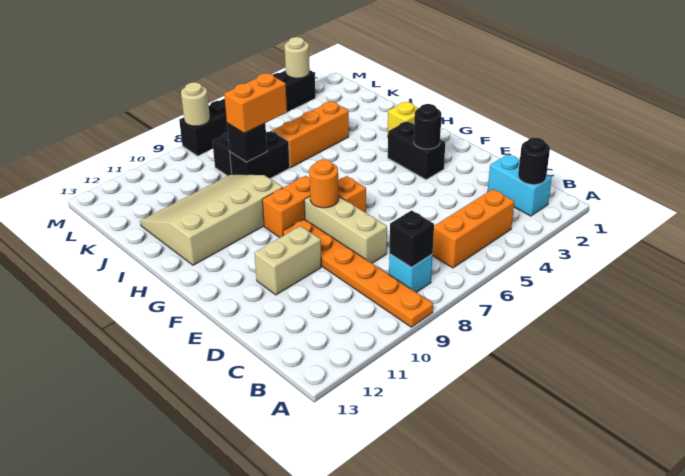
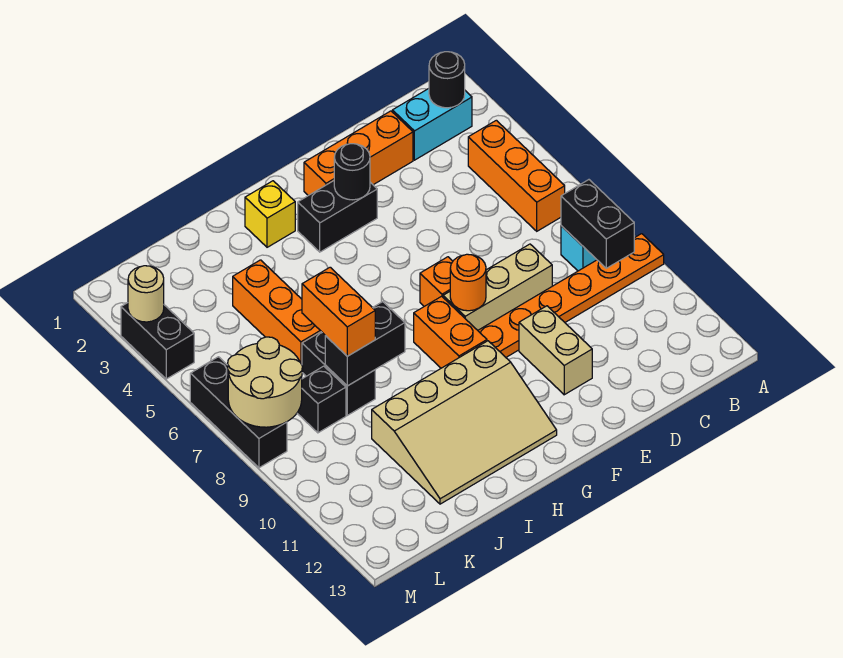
black brick B8 level 2 -> black brick B8:B9 level 2
none -> orange brick D2:F2 level 1
tan slope H9:J12 level 1 top H -> tan slope G10:J12 level 1 top 10
black brick J8 level 2 -> black brick I8:J8 level 2
tan round brick M8 level 2 -> tan round brick L7:M8 level 2

